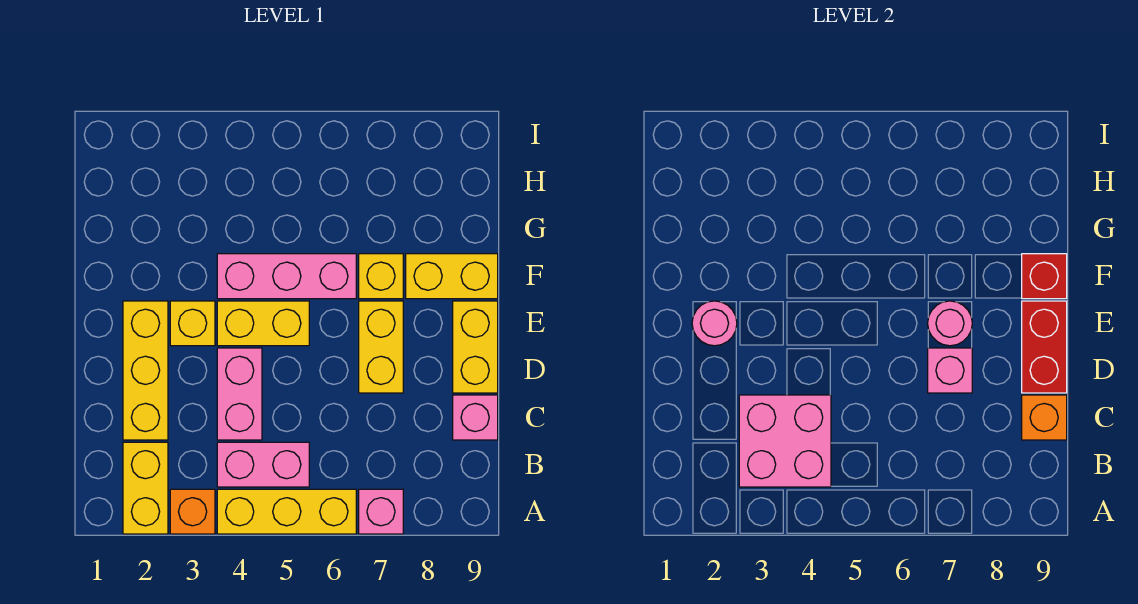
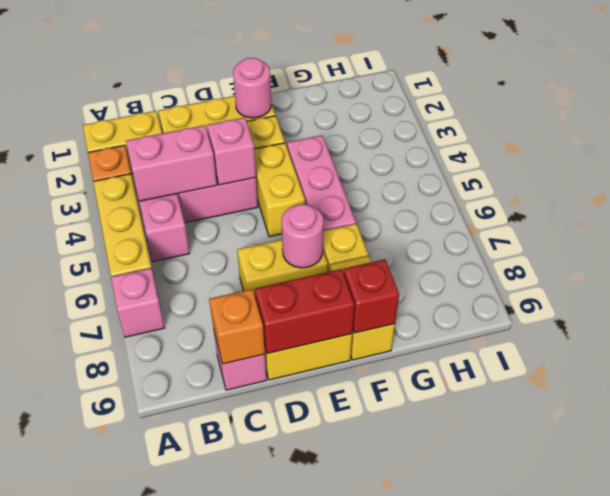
pink brick B3:C4 level 2 -> pink brick B4:C4 level 2
pink brick D7 level 2 -> pink brick D4 level 2

